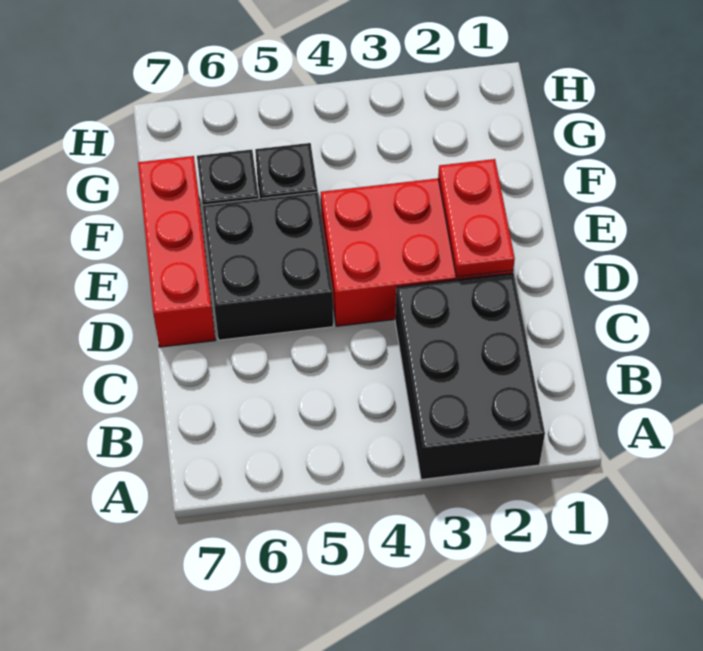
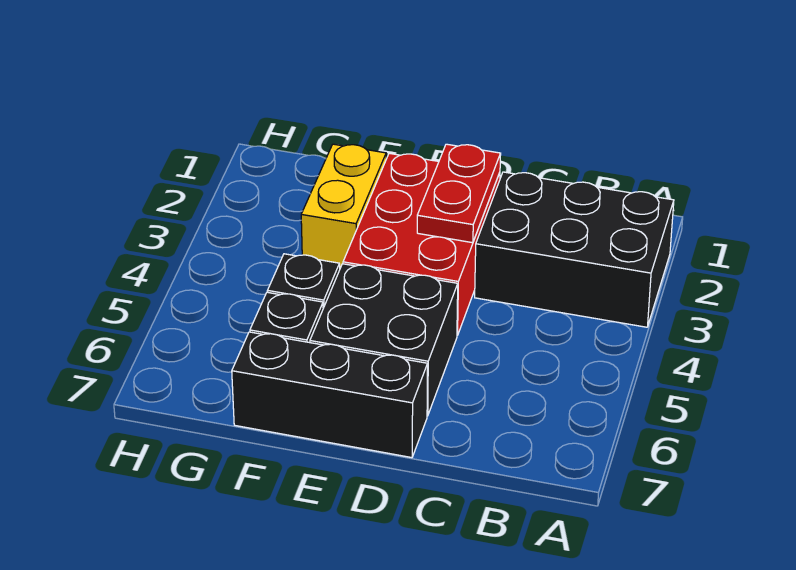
red plate D2:E2 level 2 -> red plate D2:D3 level 2
red brick D7:F7 level 1 -> black brick D7:F7 level 1
none -> yellow brick F2:F3 level 1

